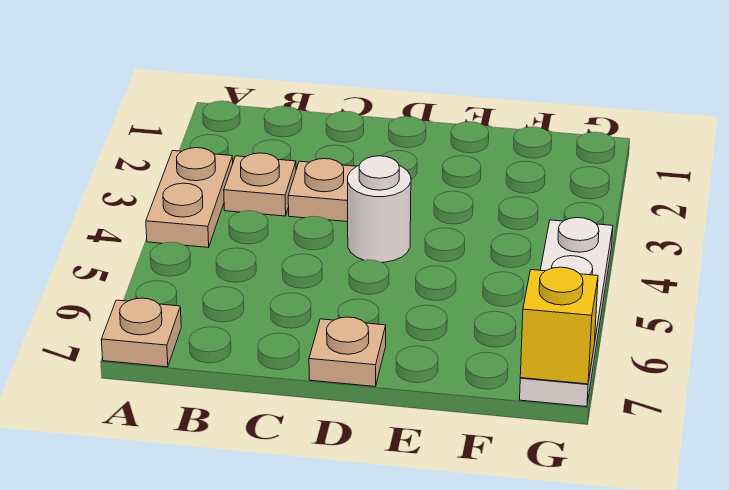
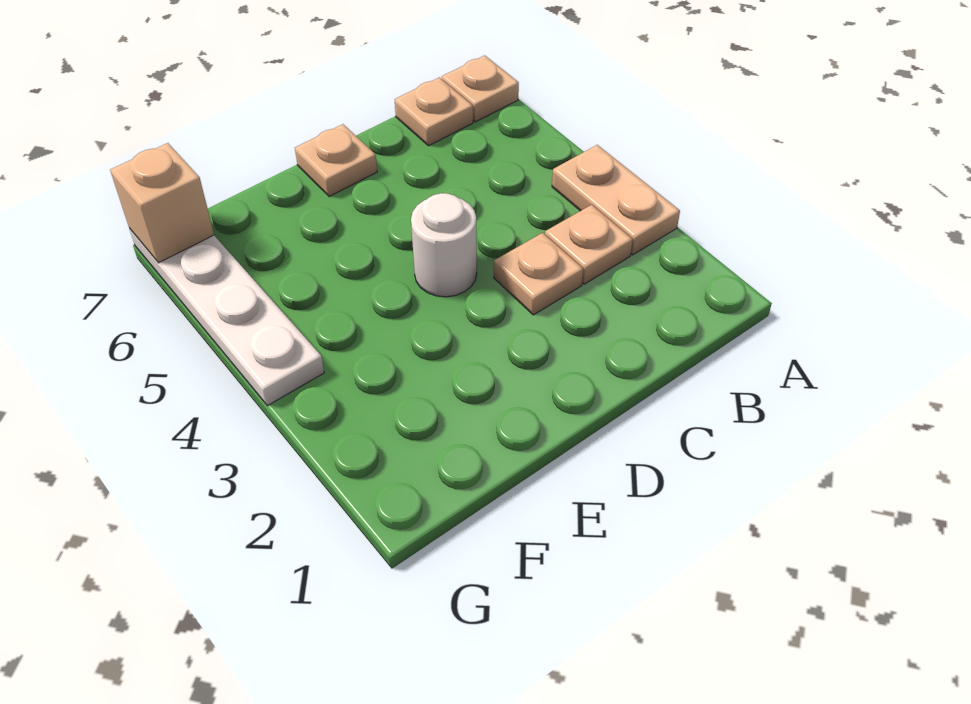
none -> tan plate B7 level 1
yellow brick G7 level 2 -> tan brick G7 level 2

